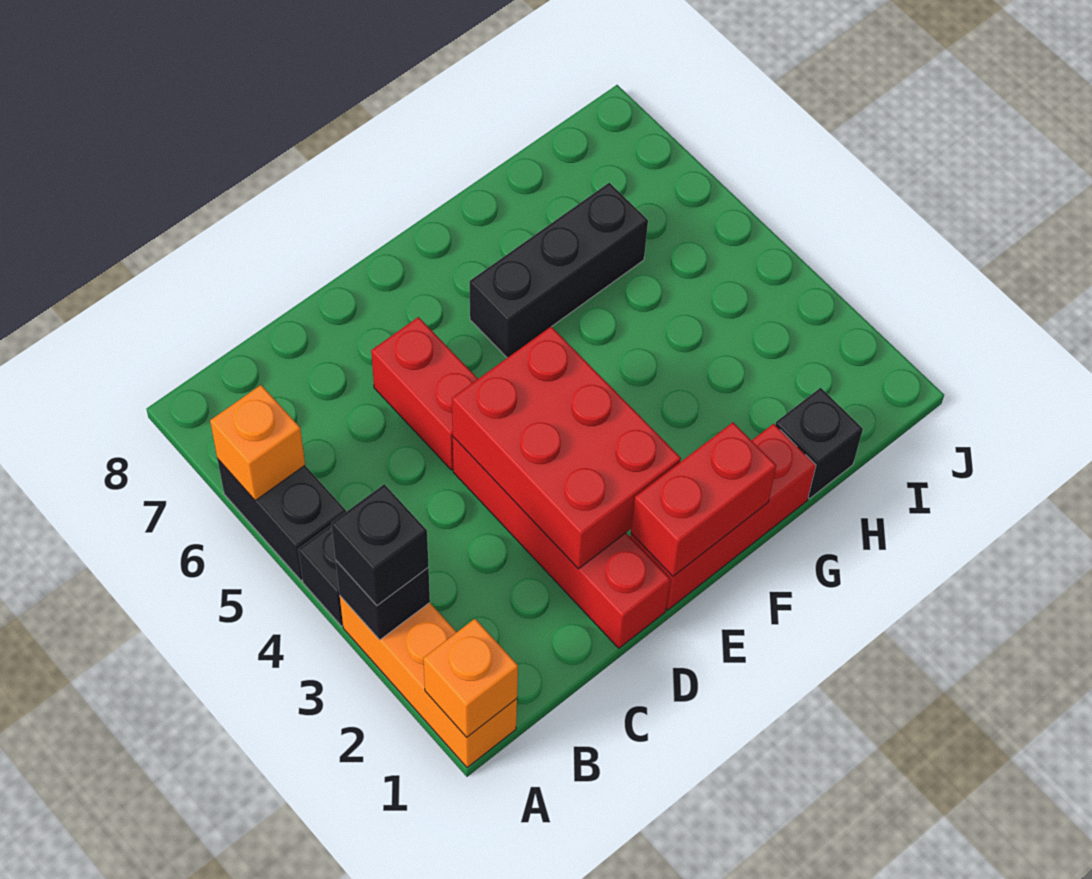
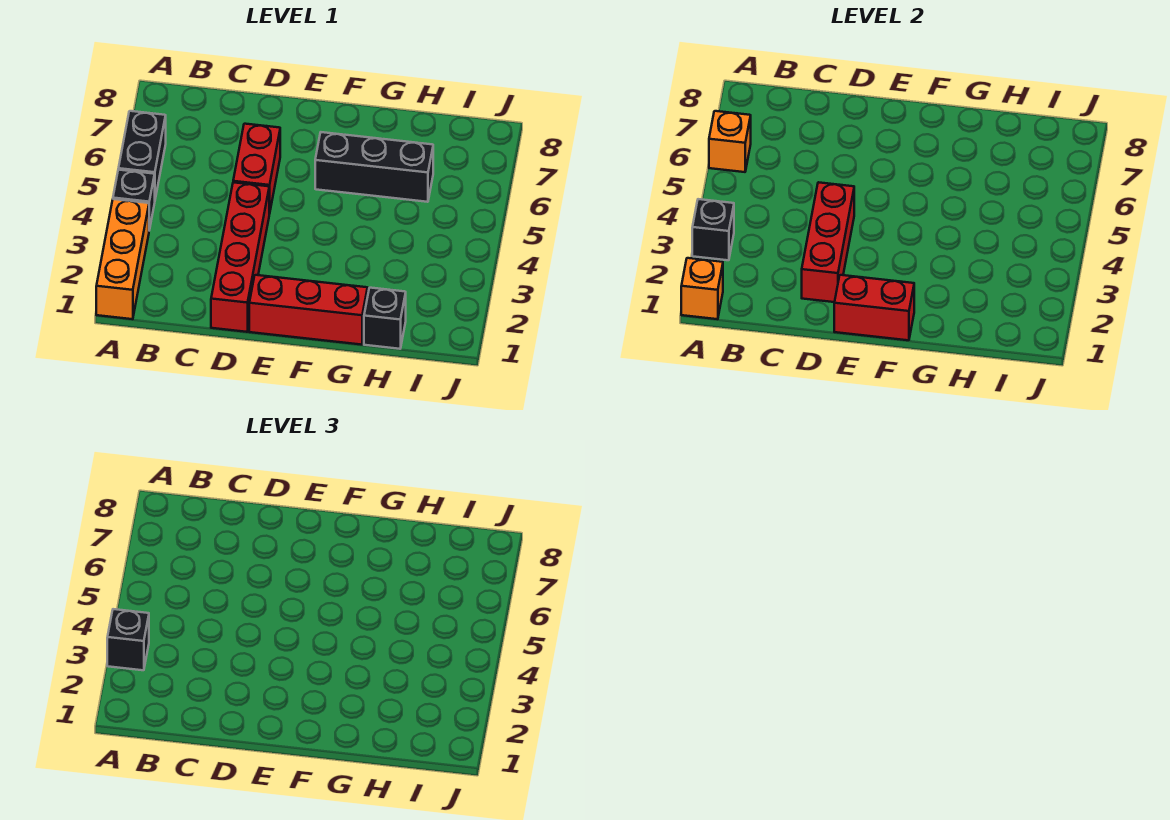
red brick D2:E4 level 2 -> red brick D2:D4 level 2

